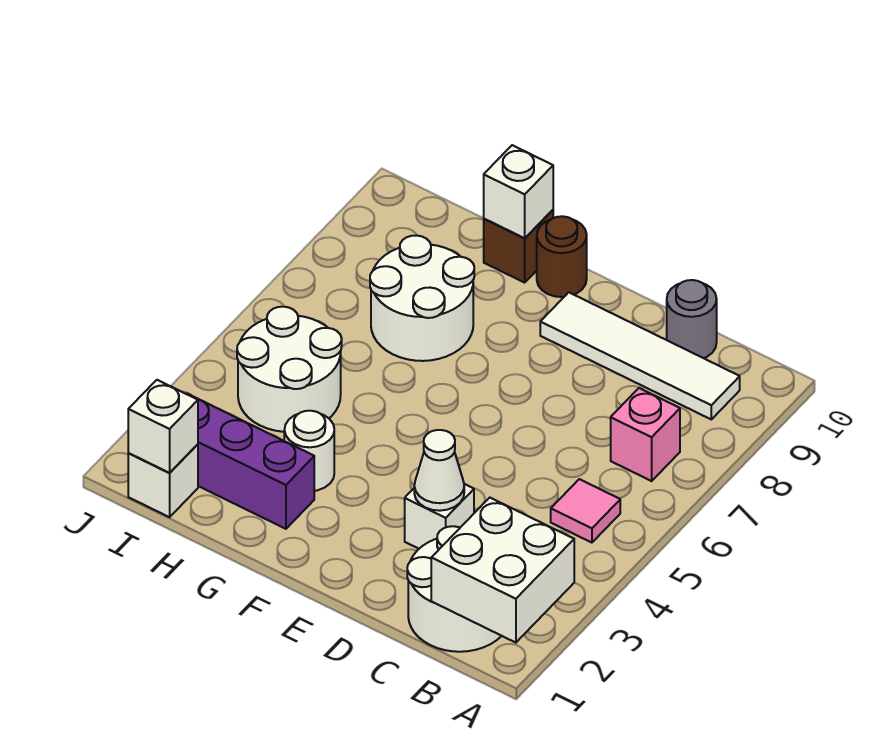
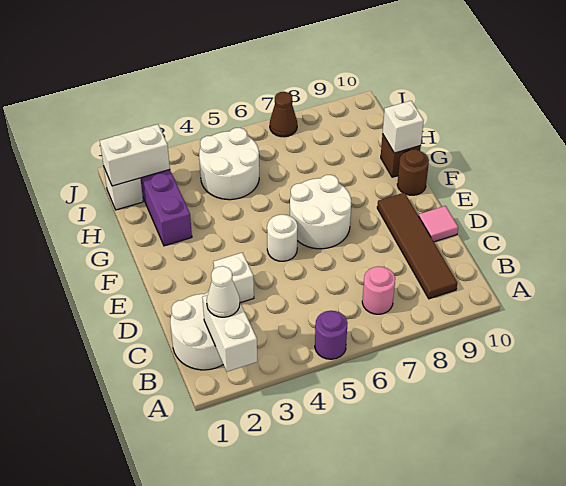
white brick A1:B2 level 2 -> white brick A2:B2 level 2
none -> purple round brick A5 level 1
pink tile B5 level 1 -> pink tile D10 level 1
pink brick B7 level 1 -> pink round brick B7 level 1
white tile B9:E9 level 1 -> brown tile B9:E9 level 1
grey round brick C10 level 1 -> none
white cone D3 level 2 -> white cone B2 level 3
white round brick G3 level 1 -> white round brick E5 level 1
white round brick G7:H8 level 1 -> white round brick E6:F7 level 1
white brick I1 level 2 -> white brick I1:I2 level 2
none -> brown cone J7 level 1

